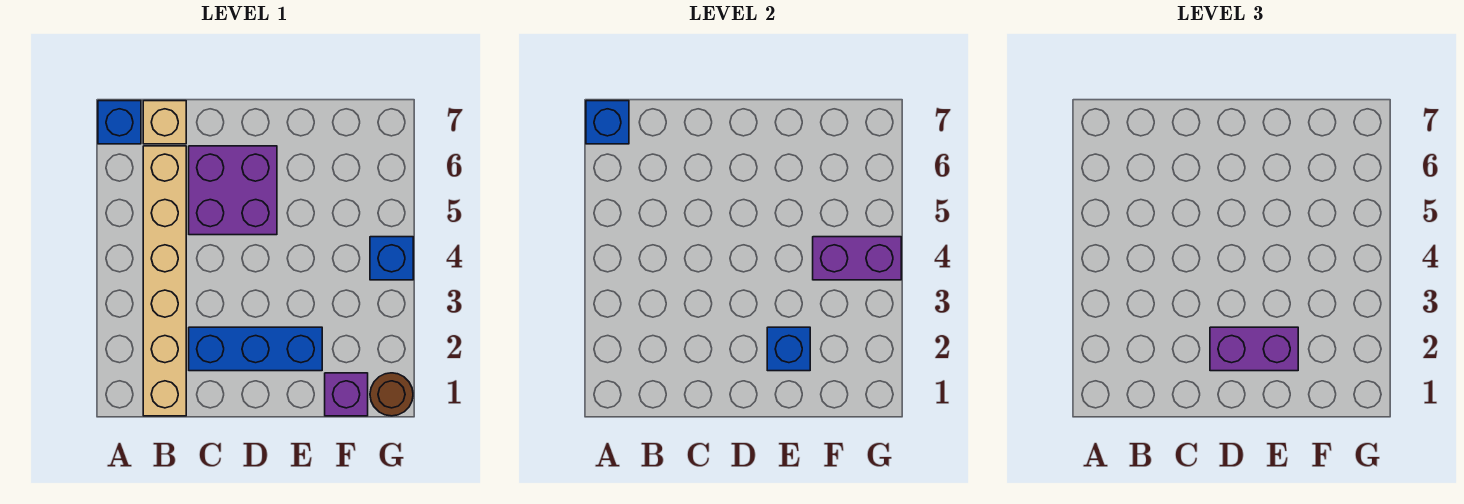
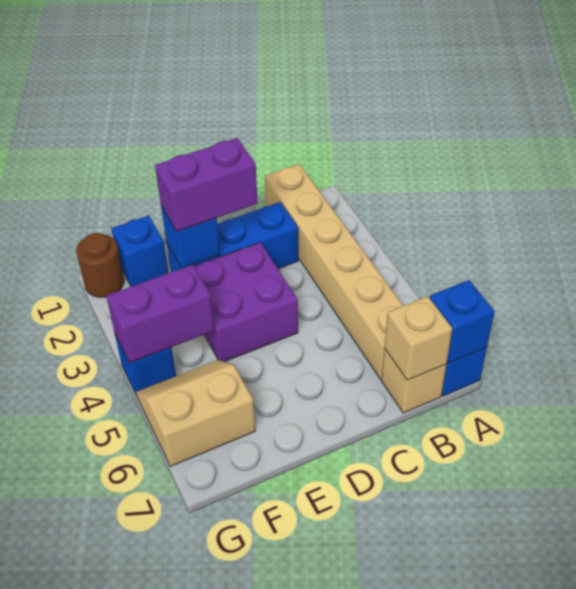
none -> tan brick B7 level 2
purple brick C5:D6 level 1 -> purple brick D3:E4 level 1
purple brick F1 level 1 -> blue brick F1 level 1
none -> tan slope F5:G6 level 1 top 6

